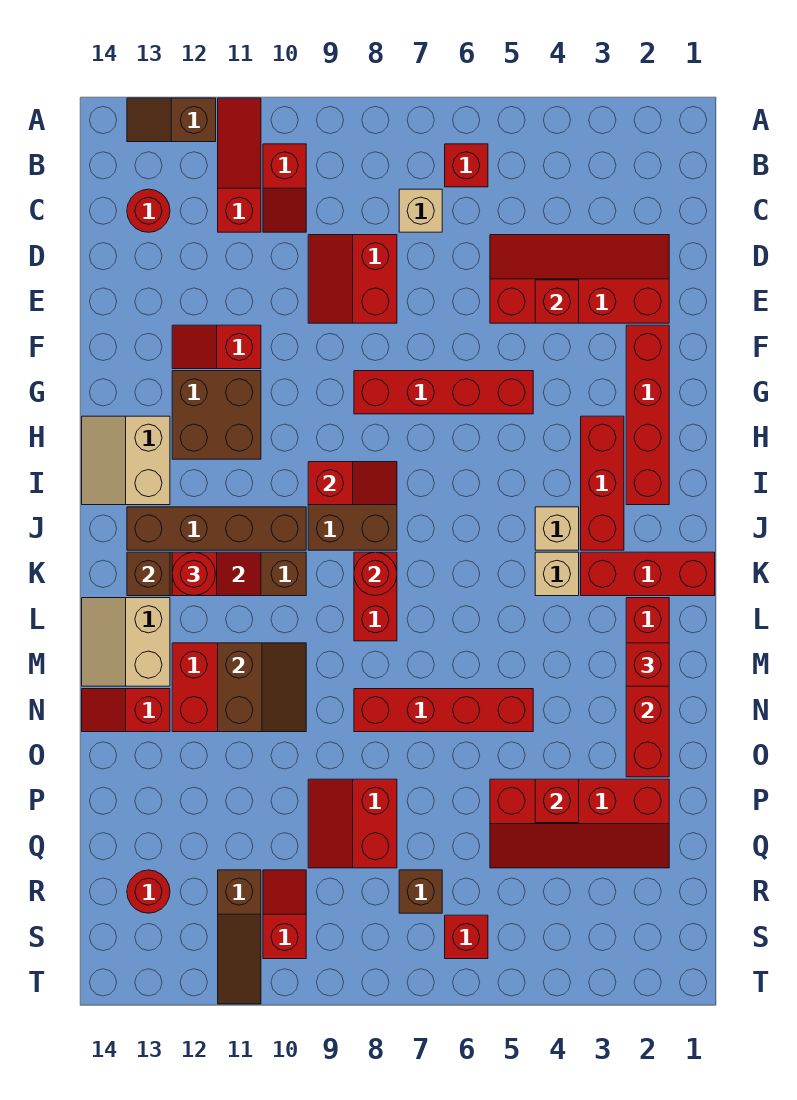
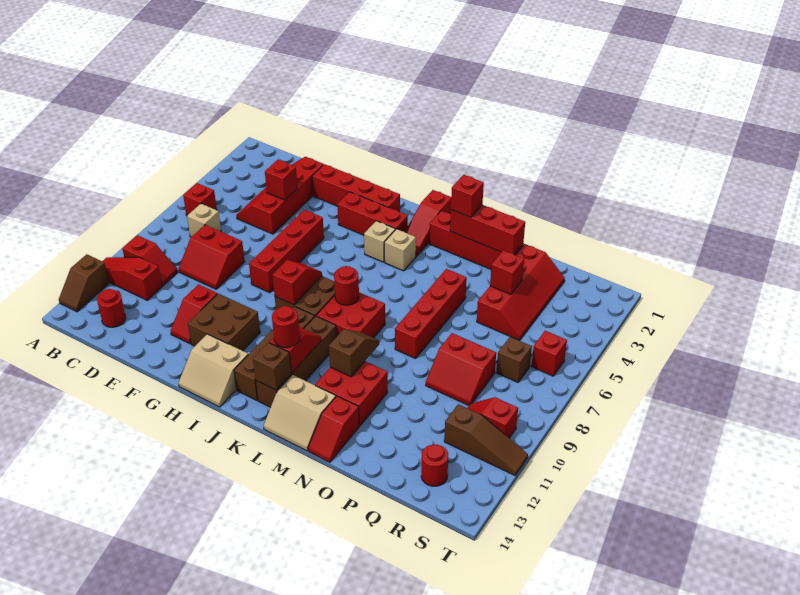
red brick K1:K3 level 1 -> red slope K1:K3 level 1 top 1
red brick K8:L8 level 1 -> red brick K8:L9 level 1
brown slope M10:N11 level 2 top 11 -> brown slope M10:M11 level 2 top 11

